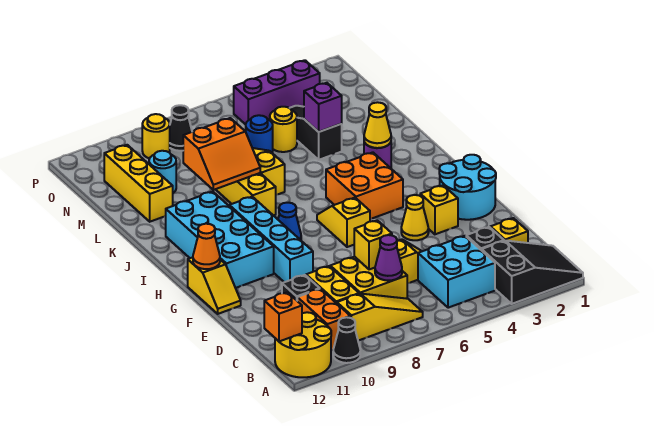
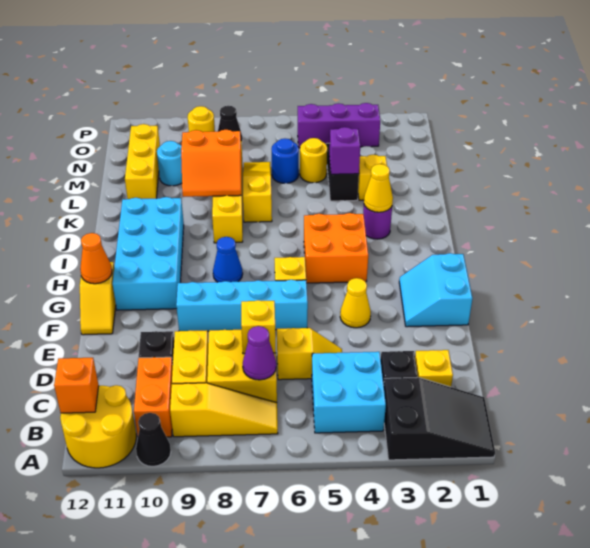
cyan round brick F1:G2 level 1 -> cyan slope F1:G2 level 1 top 1
yellow brick F3 level 1 -> yellow brick L3 level 1
cyan brick F9:I9 level 1 -> cyan brick F6:F9 level 1

